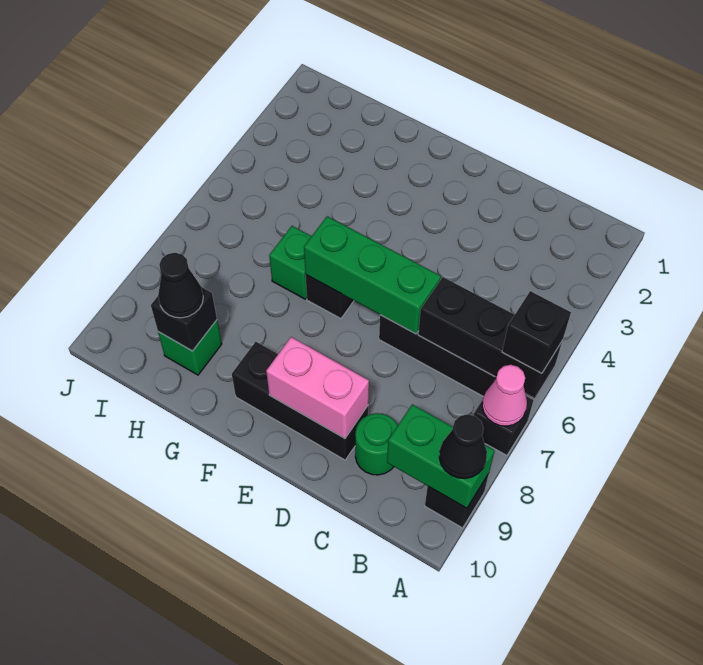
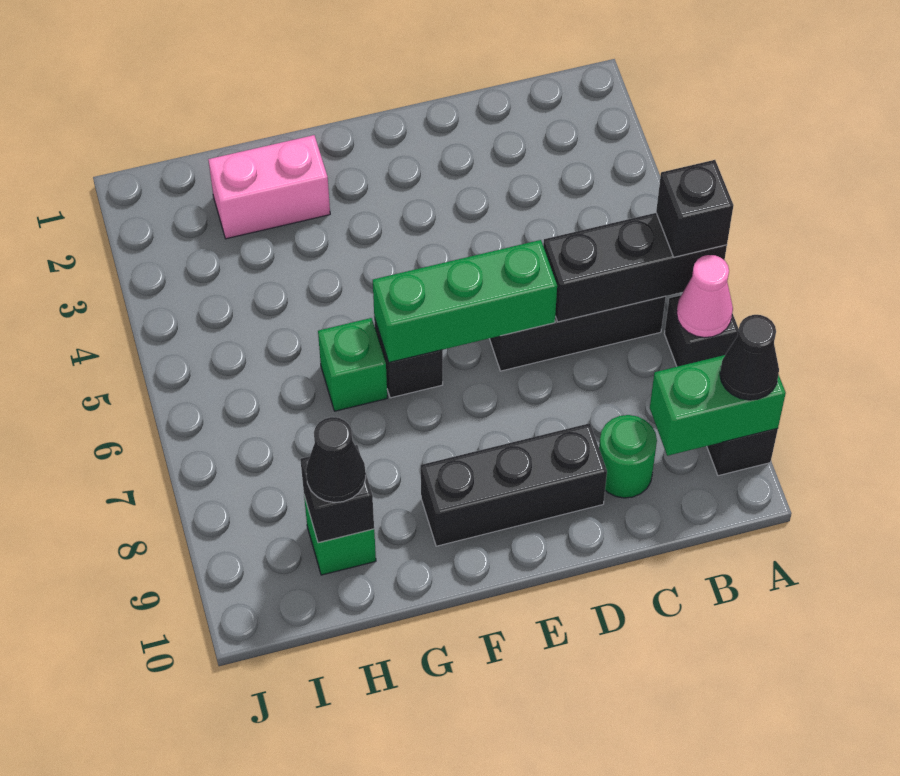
pink brick D9:E9 level 2 -> pink brick G2:H2 level 1

